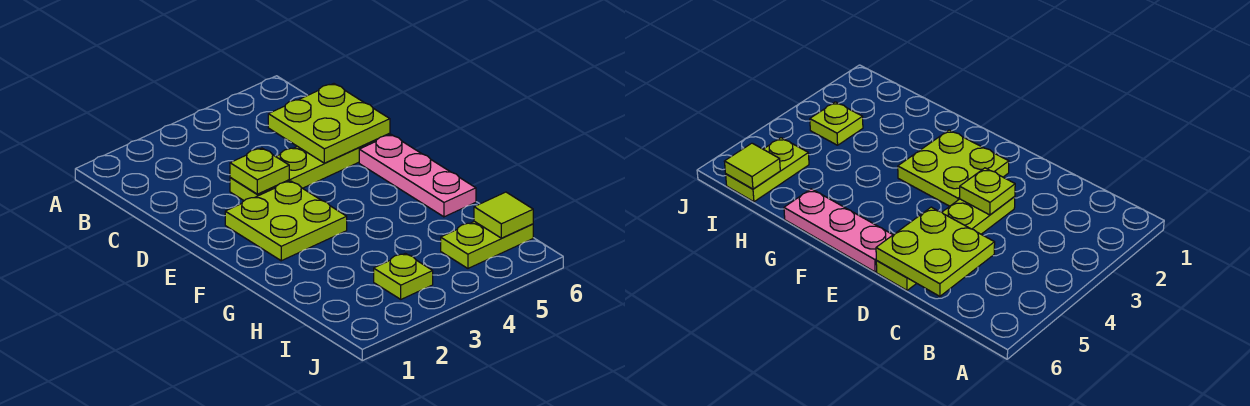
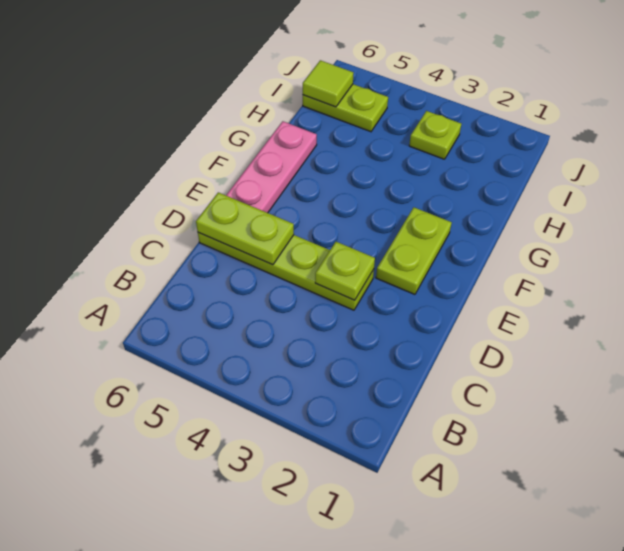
lime plate C5:D6 level 2 -> lime plate D5:D6 level 2
lime plate E2:F3 level 1 -> lime plate E2:F2 level 1

